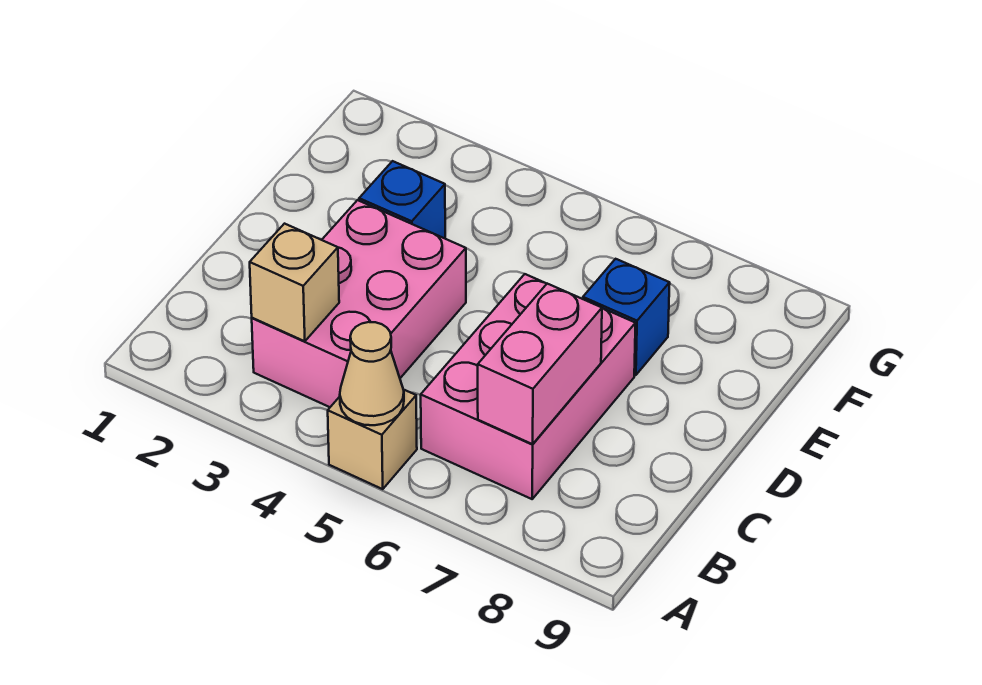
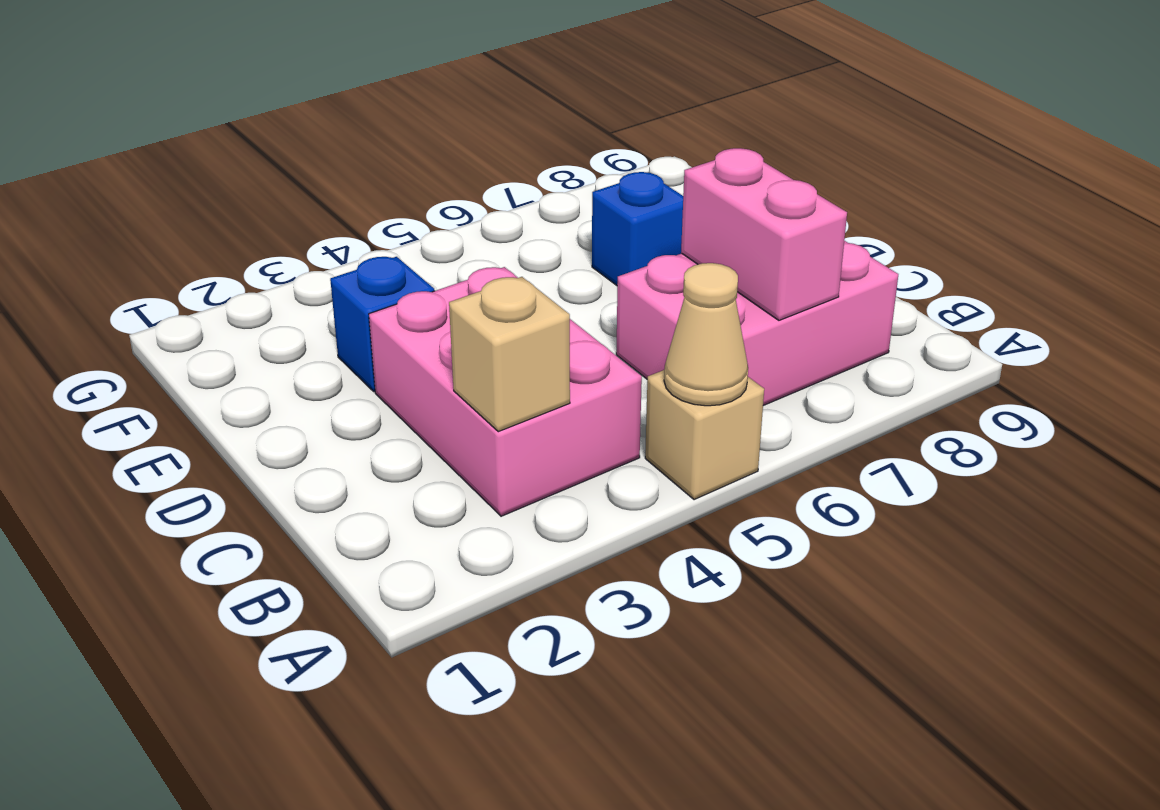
pink brick B6:D7 level 1 -> pink brick B6:C8 level 1

